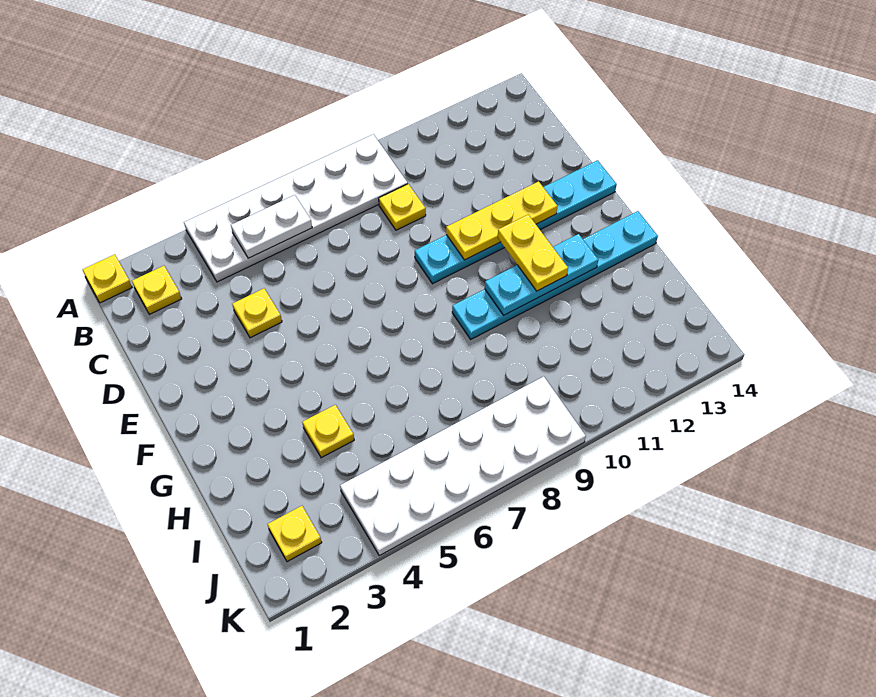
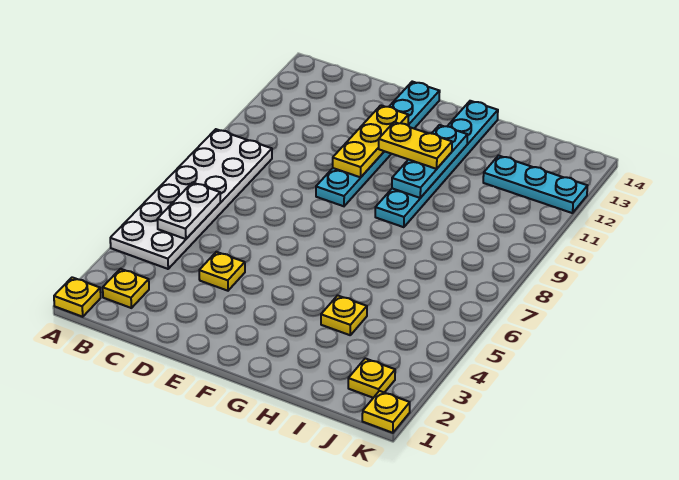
yellow plate C9 level 1 -> yellow plate K1 level 1
none -> cyan plate I12:K12 level 1
white plate J4:K9 level 1 -> none

